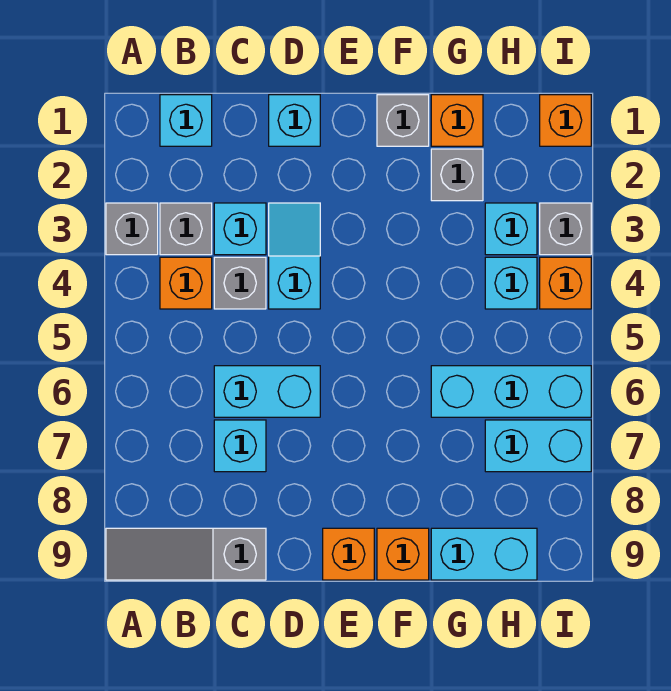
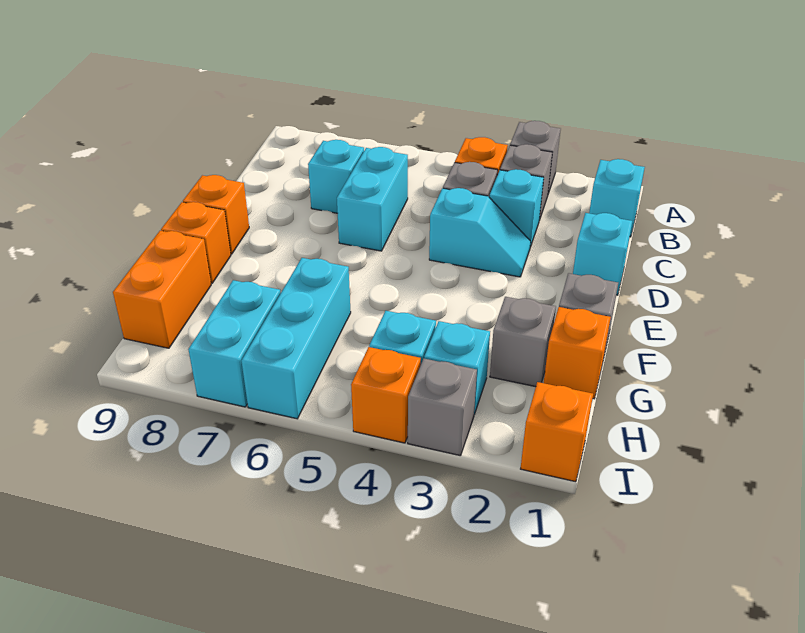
grey slope A9:C9 level 1 top C -> none
cyan brick G9:H9 level 1 -> orange brick G9:H9 level 1

